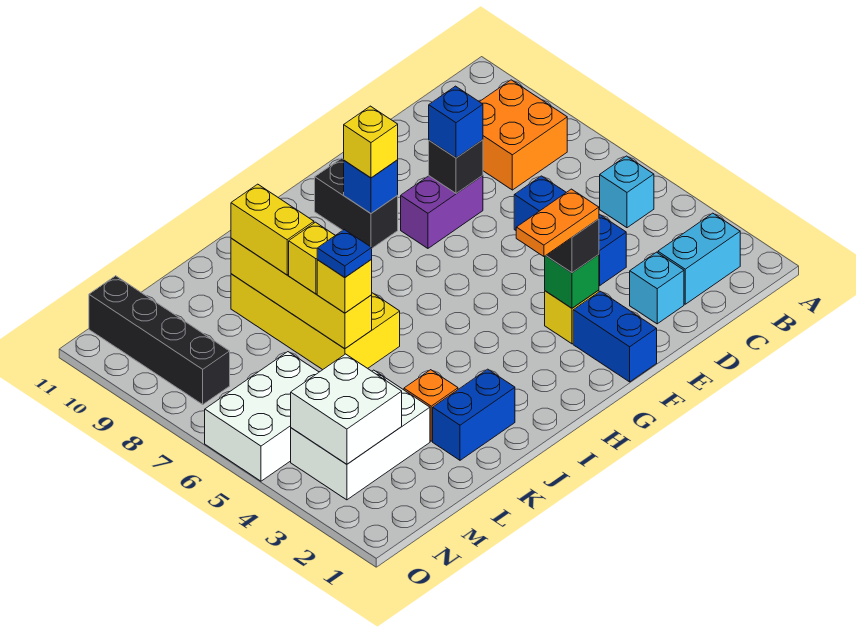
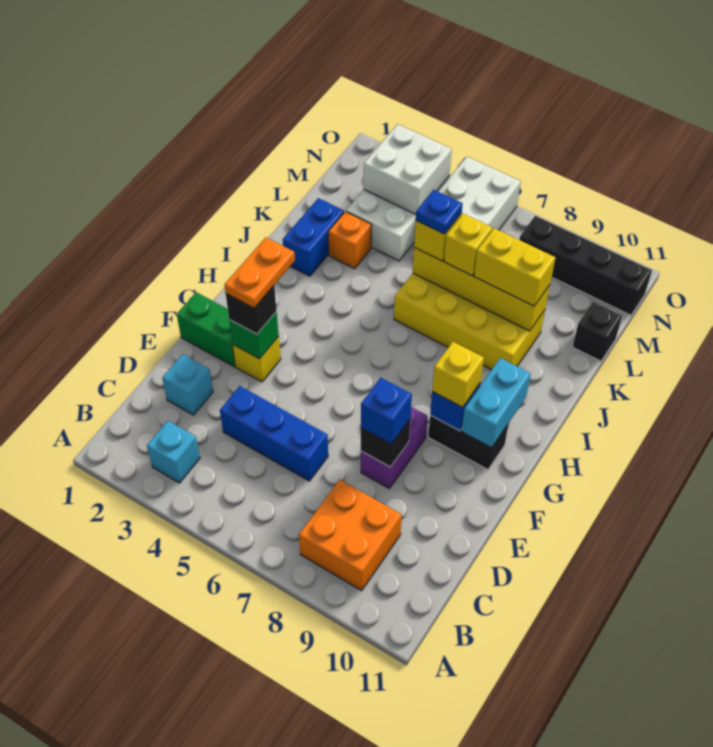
cyan brick B2:C2 level 1 -> cyan brick G10:H10 level 2
cyan brick B5 level 1 -> cyan brick B3 level 1
blue brick F1:F2 level 1 -> green brick F1:F2 level 1
none -> black brick L11 level 1

